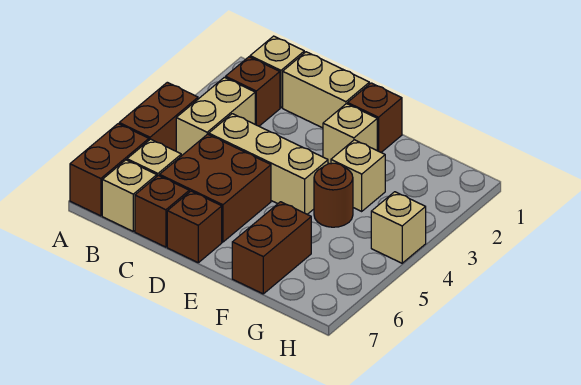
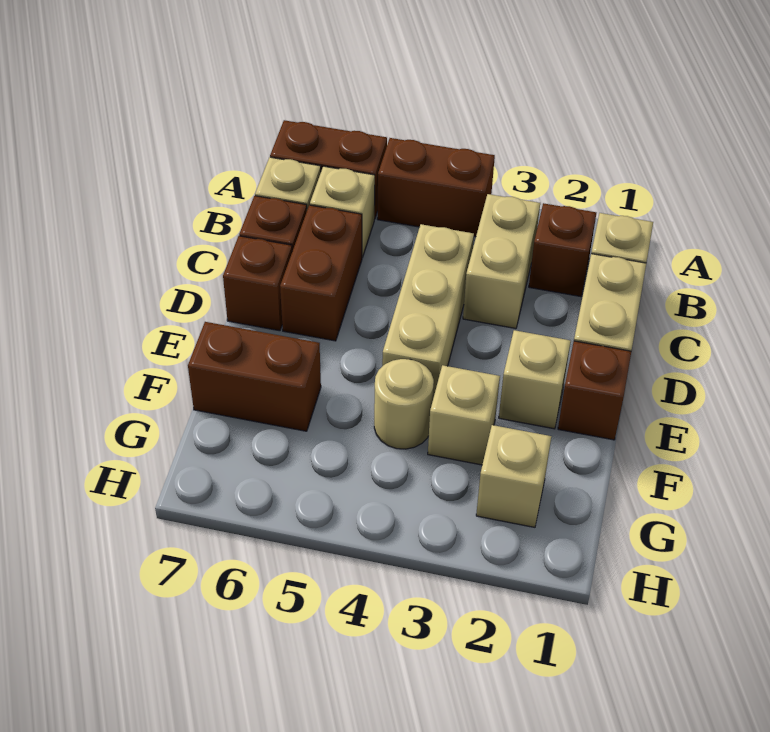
tan brick B3:B4 level 1 -> tan brick B3:C3 level 1
brown brick C5:D6 level 1 -> brown brick C6:D6 level 1
brown round brick F4 level 1 -> tan round brick F4 level 1
tan brick H4 level 1 -> tan brick G2 level 1

